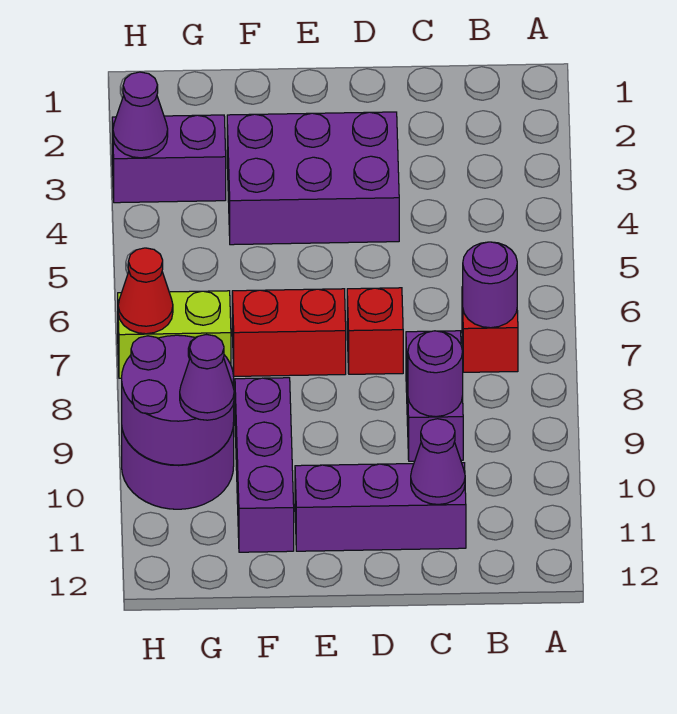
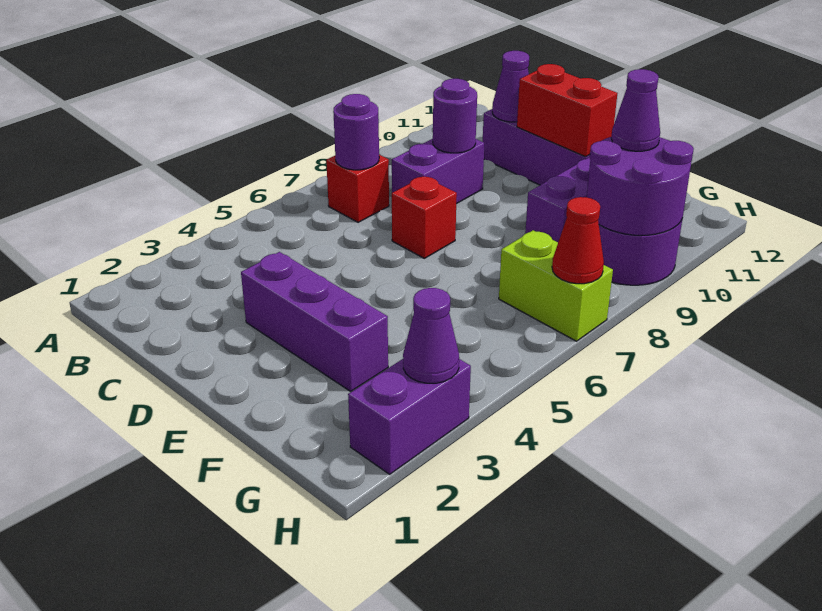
purple brick D3:F4 level 1 -> purple brick D3:F3 level 1
red brick E7:F7 level 1 -> red brick D11:E11 level 2
purple brick G3:H3 level 1 -> purple brick H2:H3 level 1

